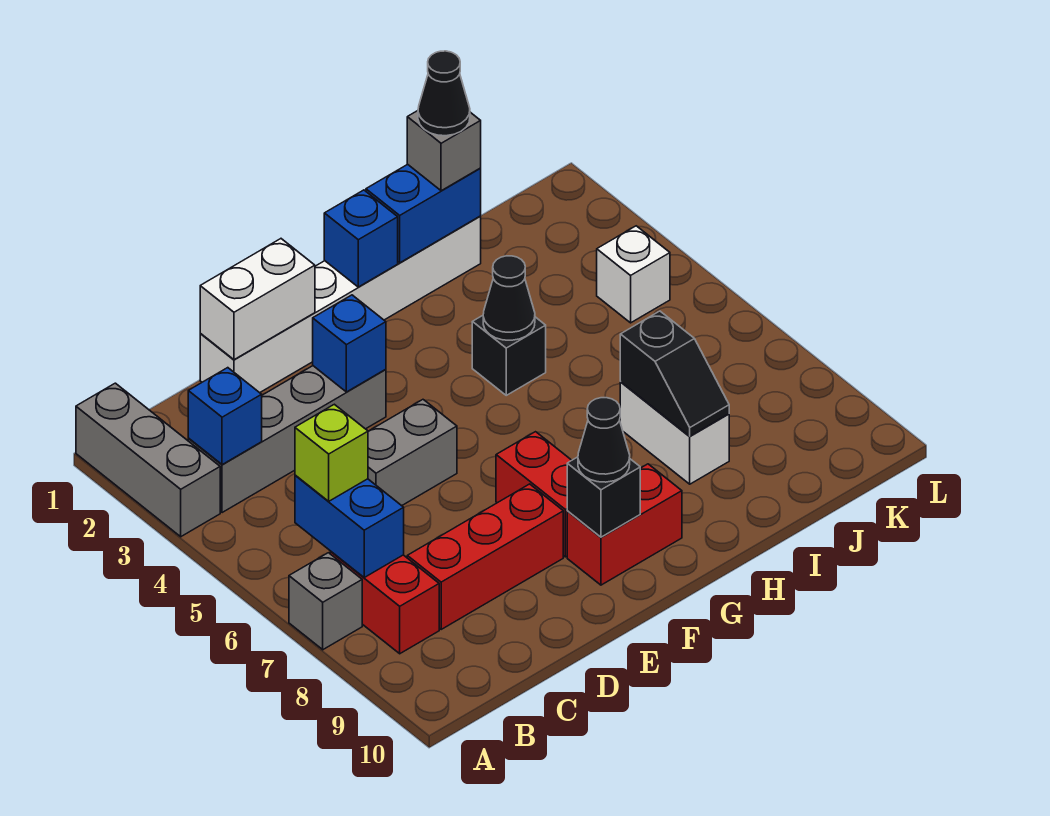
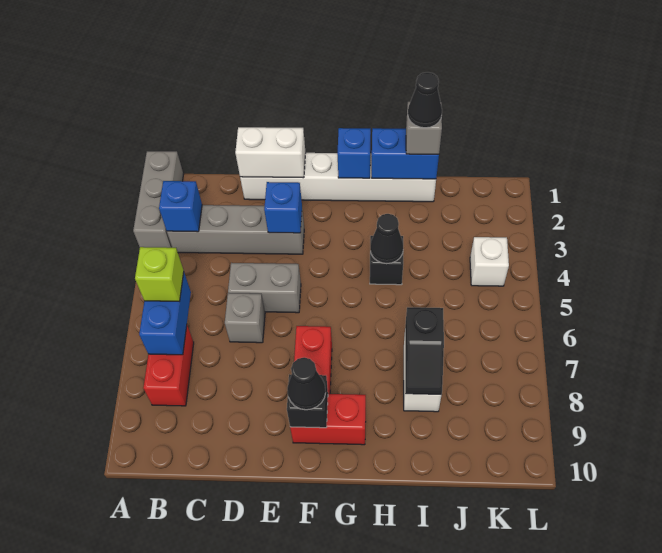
grey brick A7 level 1 -> grey brick D6 level 1
red brick C8:E8 level 1 -> none

